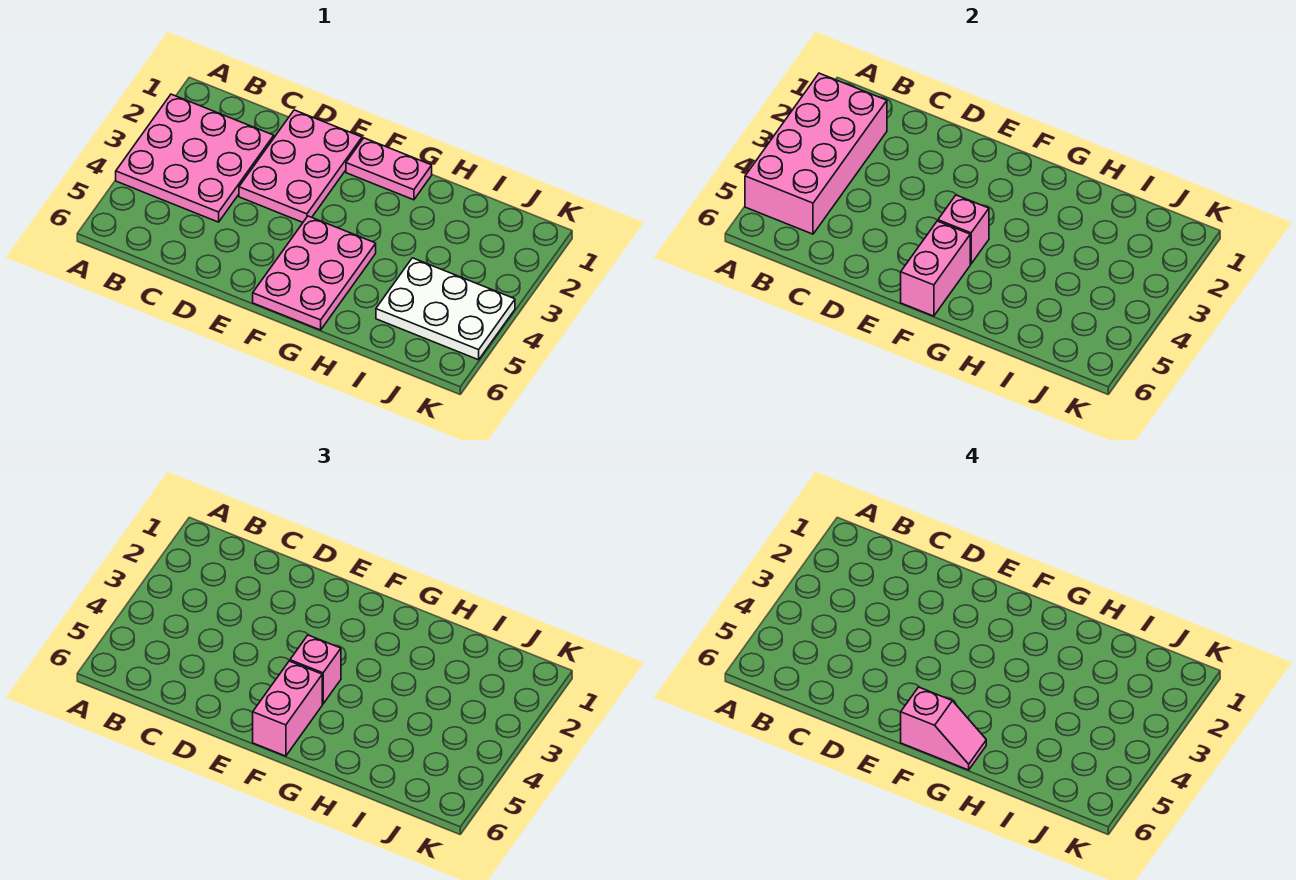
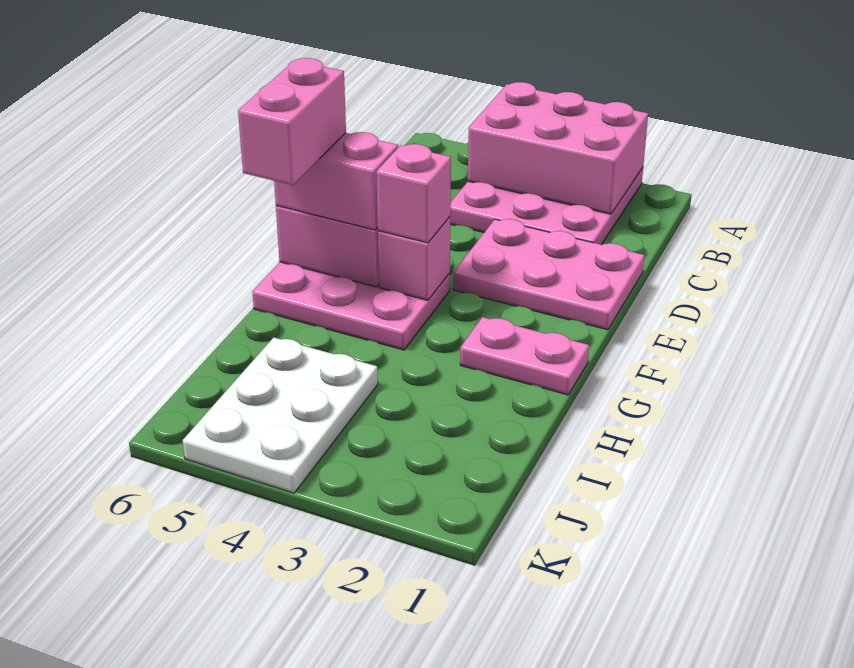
pink brick A2:B5 level 2 -> pink brick A2:B4 level 2
pink plate F1:G1 level 1 -> pink plate G1:G2 level 1
pink slope F6:G6 level 4 top F -> pink brick F6:G6 level 4

